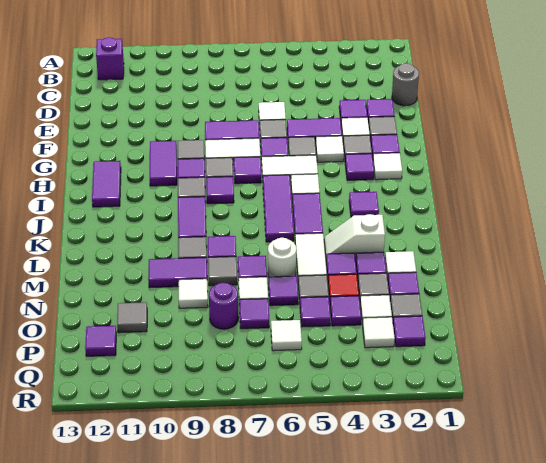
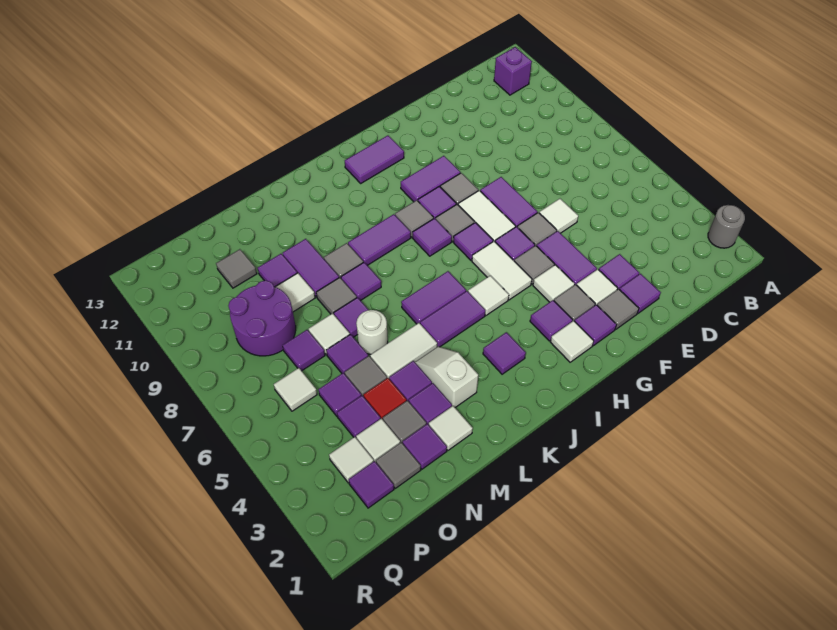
grey round brick D1 level 1 -> grey round brick A2 level 1
purple tile I6:K6 level 1 -> purple tile J6:K6 level 1
purple round brick O8 level 1 -> purple round brick O8:P9 level 1
purple tile P12 level 1 -> purple tile N10 level 1

